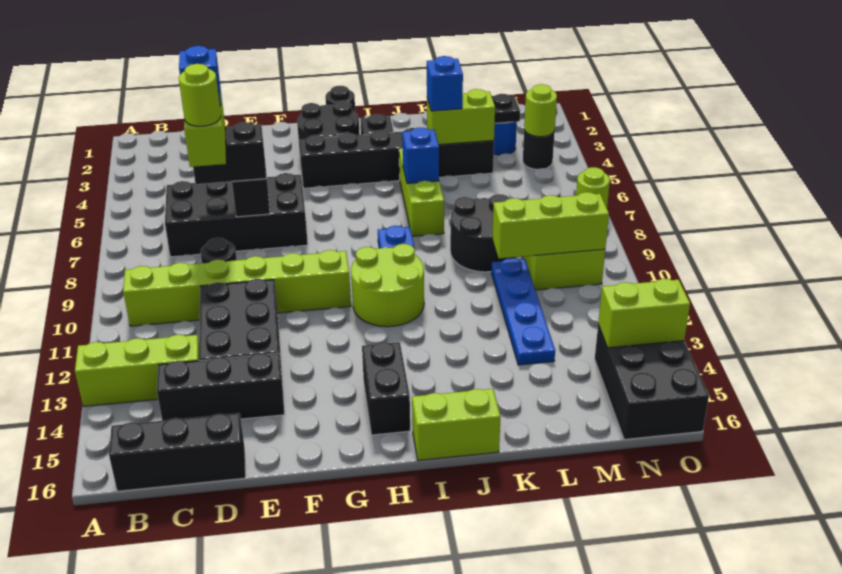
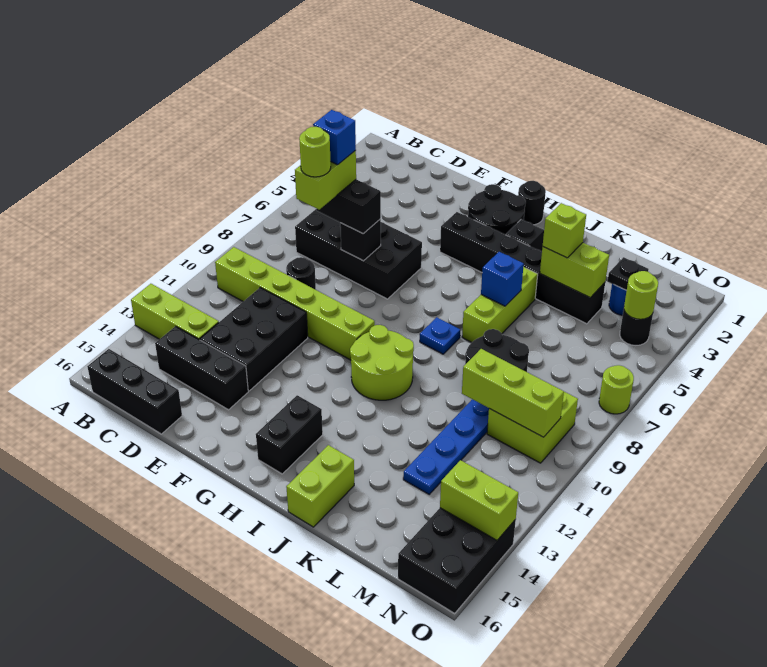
lime brick I16:J16 level 1 -> lime brick J15:J16 level 1
blue brick K4 level 3 -> lime brick K4 level 3

